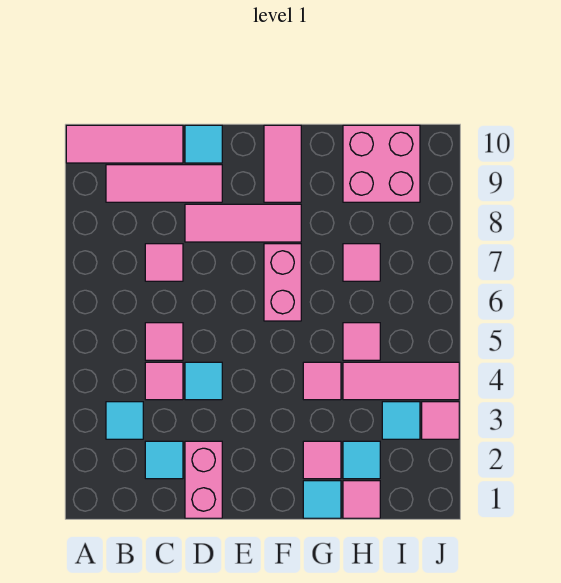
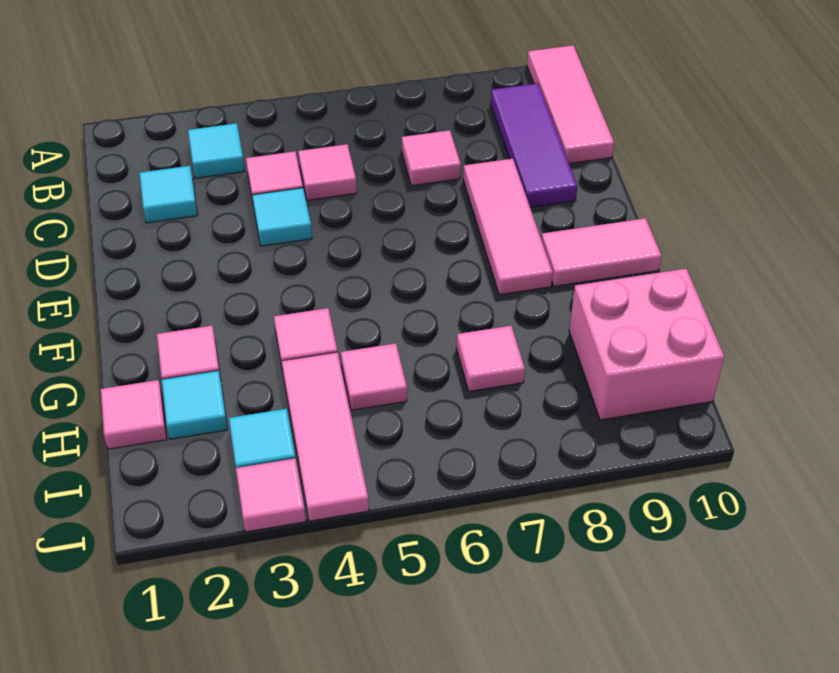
pink tile B9:D9 level 1 -> purple tile B9:D9 level 1
pink brick D1:D2 level 1 -> none
cyan tile D10 level 1 -> none
pink brick F6:F7 level 1 -> none
cyan tile G1 level 1 -> none

